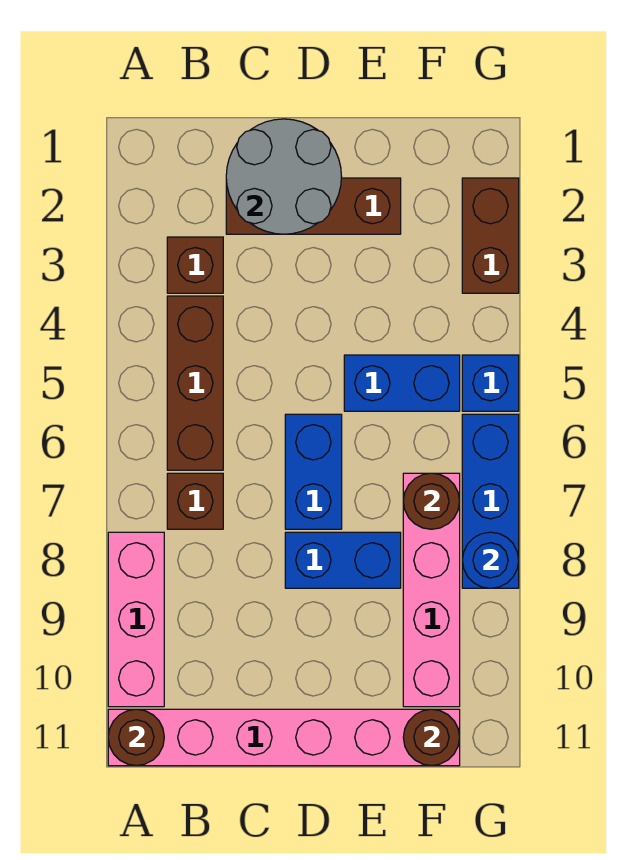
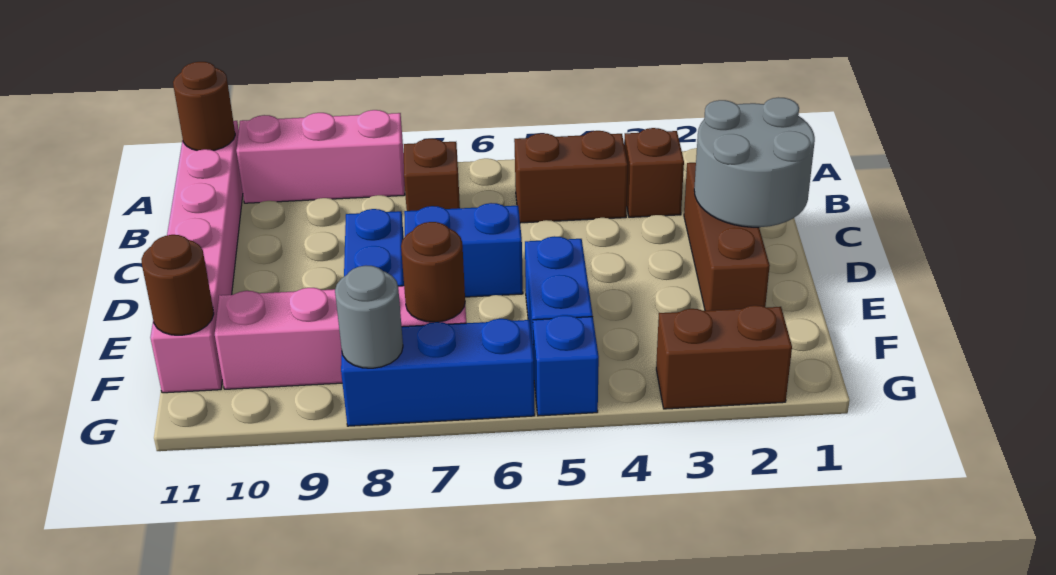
brown brick B4:B6 level 1 -> brown brick B4:B5 level 1
blue round brick G8 level 2 -> grey round brick G8 level 2

